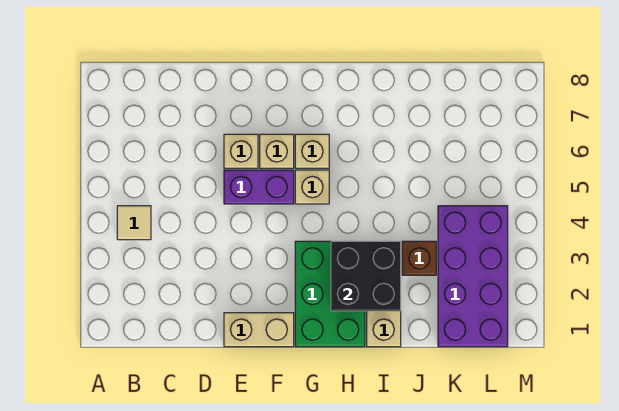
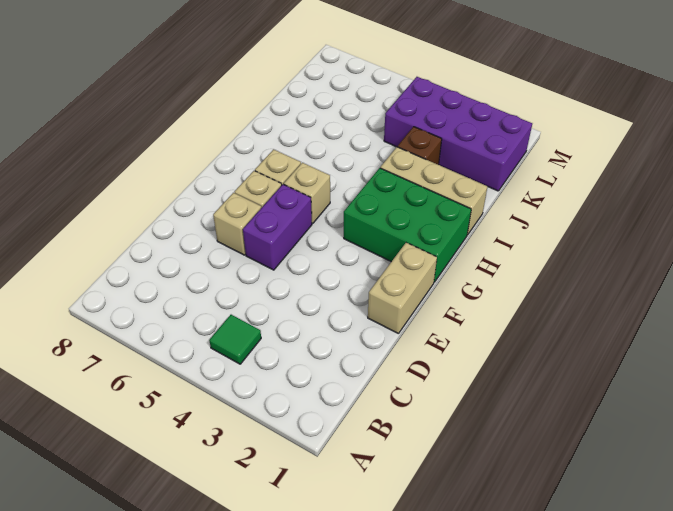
tan tile B4 level 1 -> green tile B4 level 1
black brick H2:I3 level 2 -> none

